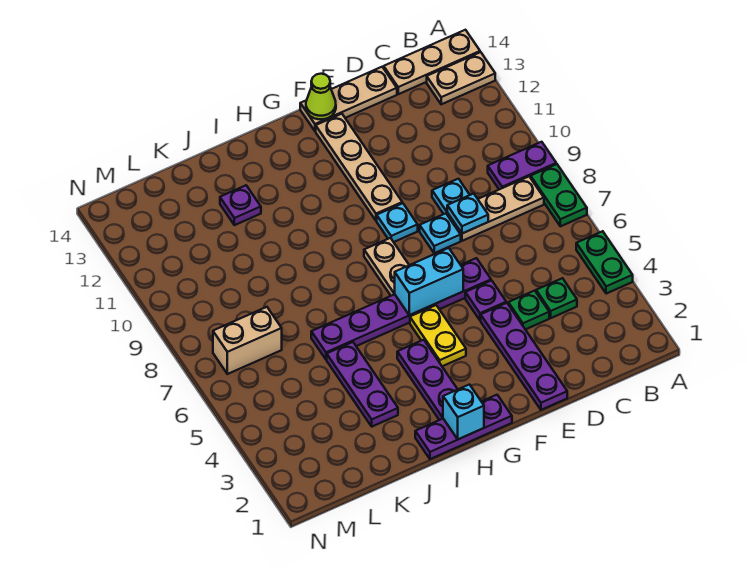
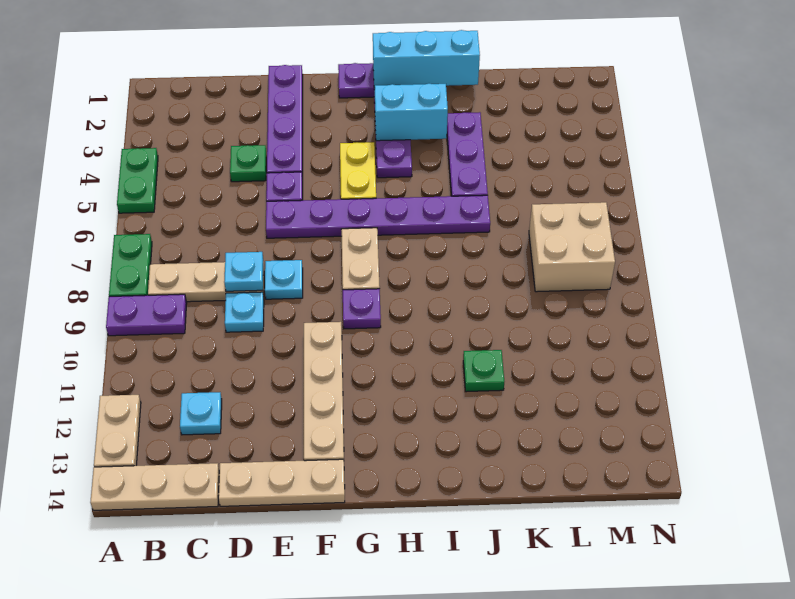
tan plate A13:B13 level 1 -> tan plate A12:A13 level 1
green plate C4 level 1 -> green plate J11 level 1
cyan brick F6:G6 level 2 -> cyan brick H3:I3 level 2
cyan plate F9 level 1 -> cyan plate C12 level 1
lime cone F14 level 2 -> none
cyan brick H1 level 2 -> cyan brick H1:J1 level 2
purple plate J12 level 1 -> purple plate G9 level 1
tan brick L7:M7 level 1 -> tan brick L7:M8 level 1

